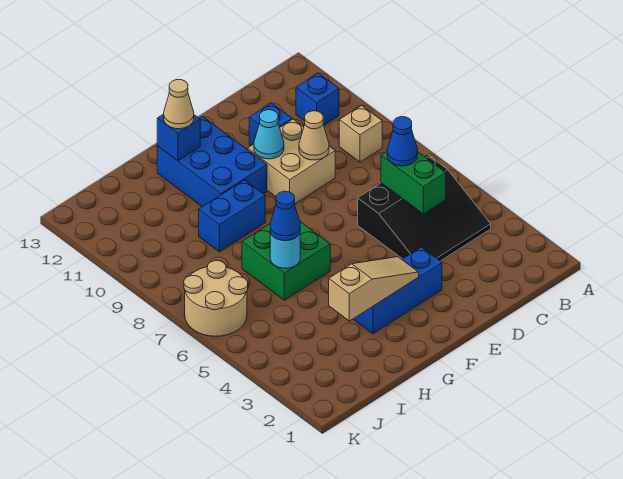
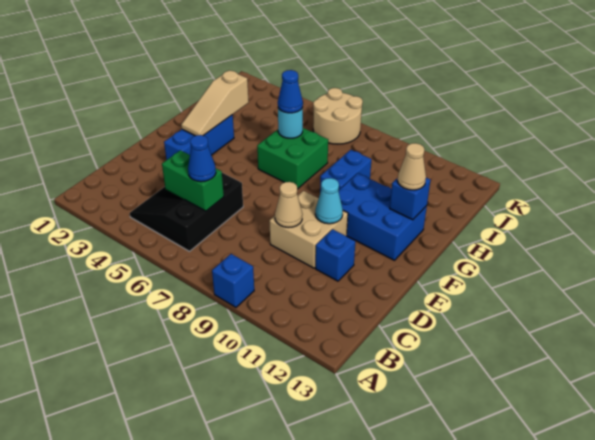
tan brick B9 level 1 -> none
blue brick B11 level 1 -> blue brick A9 level 1

